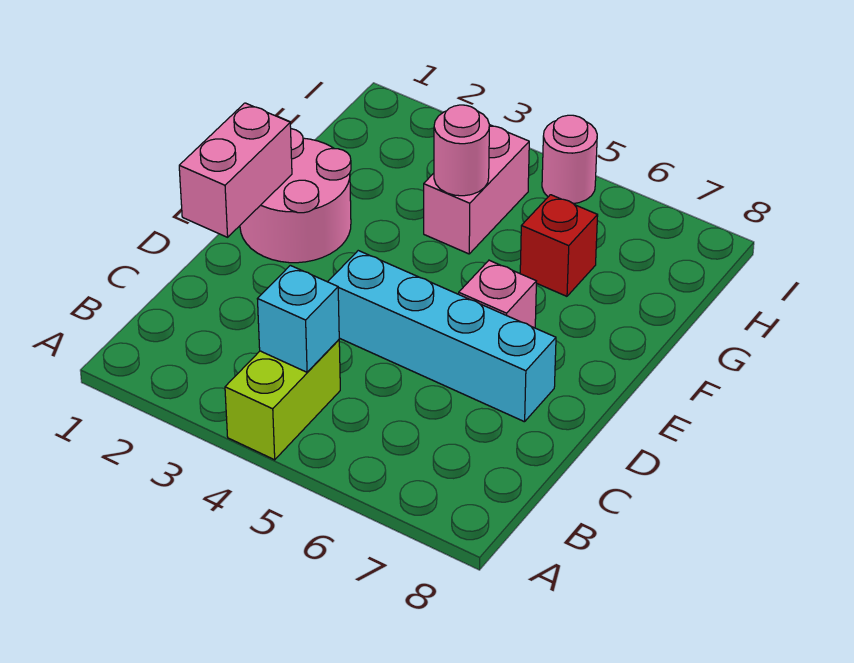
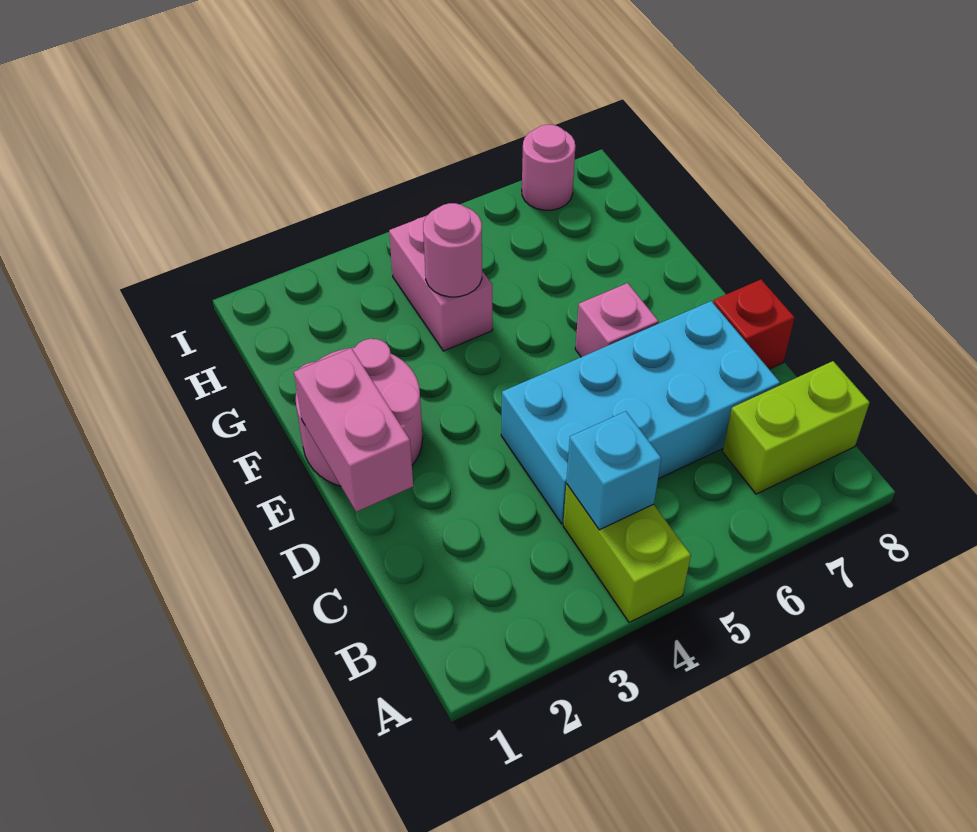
none -> lime brick B7:B8 level 1
cyan brick D4:D7 level 1 -> cyan brick C4:D7 level 1
red brick G6 level 1 -> red brick D8 level 1
pink round brick I5 level 1 -> pink round brick I7 level 1

